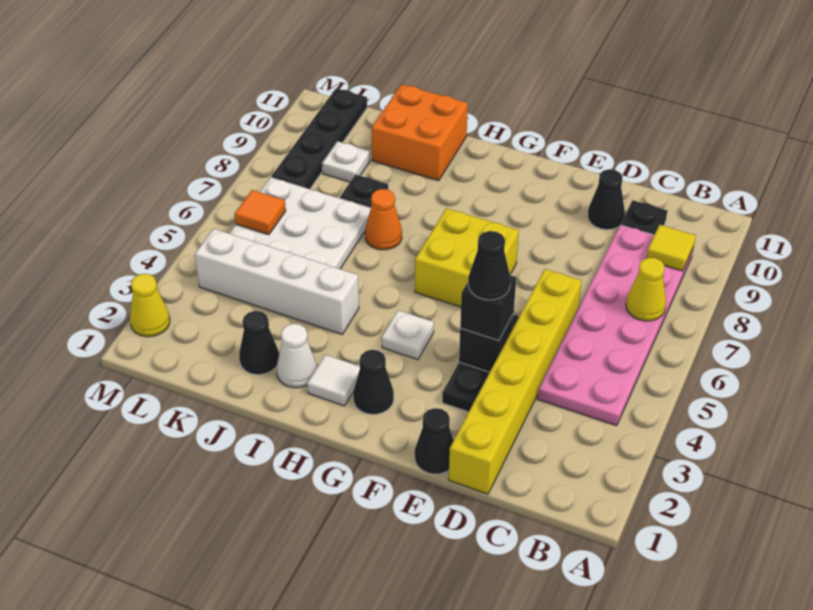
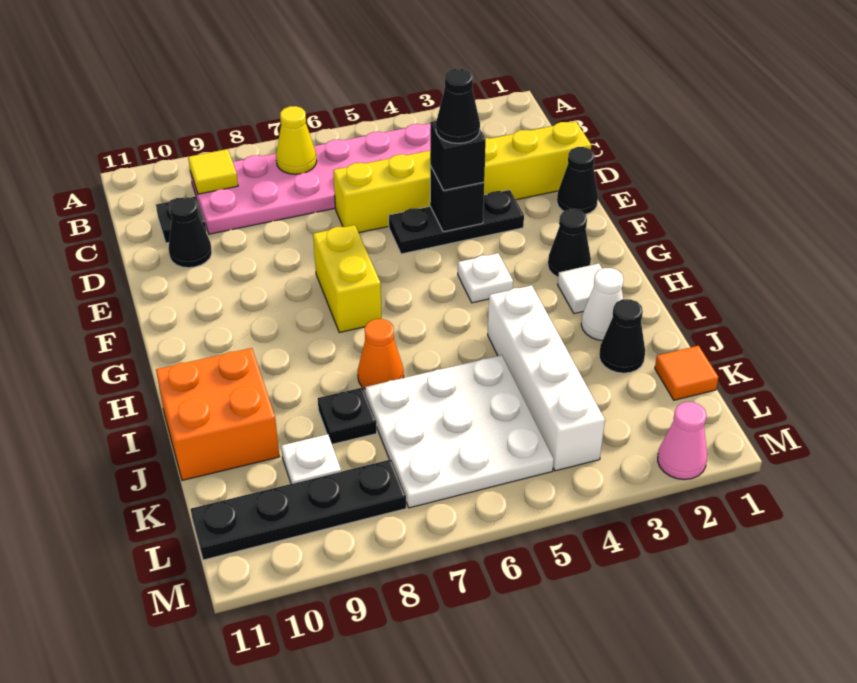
yellow brick F6:G7 level 1 -> yellow brick F7:G7 level 1
orange tile L6 level 2 -> orange tile K1 level 1
yellow cone M2 level 1 -> pink cone M2 level 1

